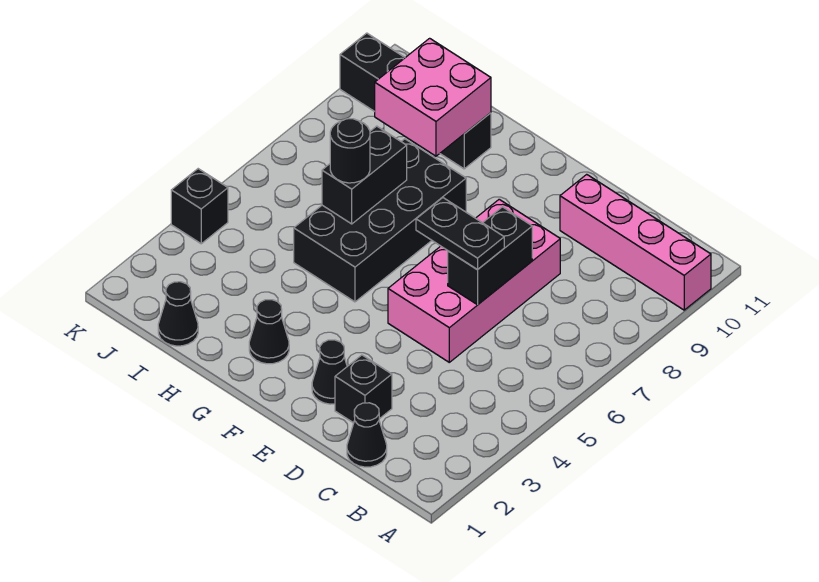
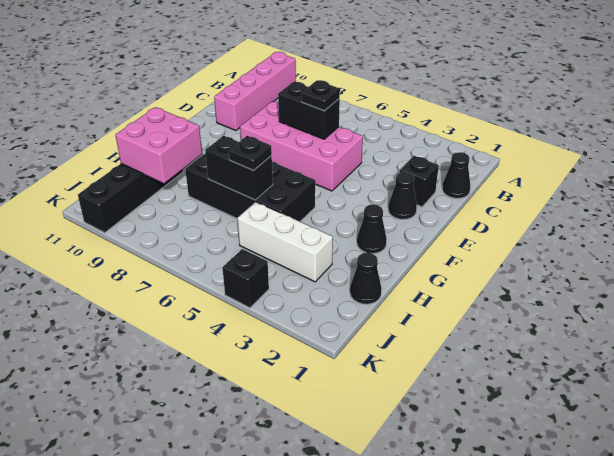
black plate D6:E6 level 3 -> black plate D6 level 3
black round brick H6 level 3 -> black plate H6 level 3
none -> white brick I3:I5 level 1

